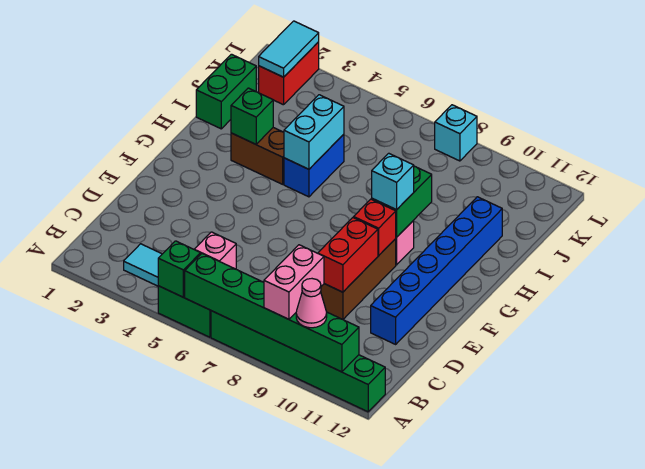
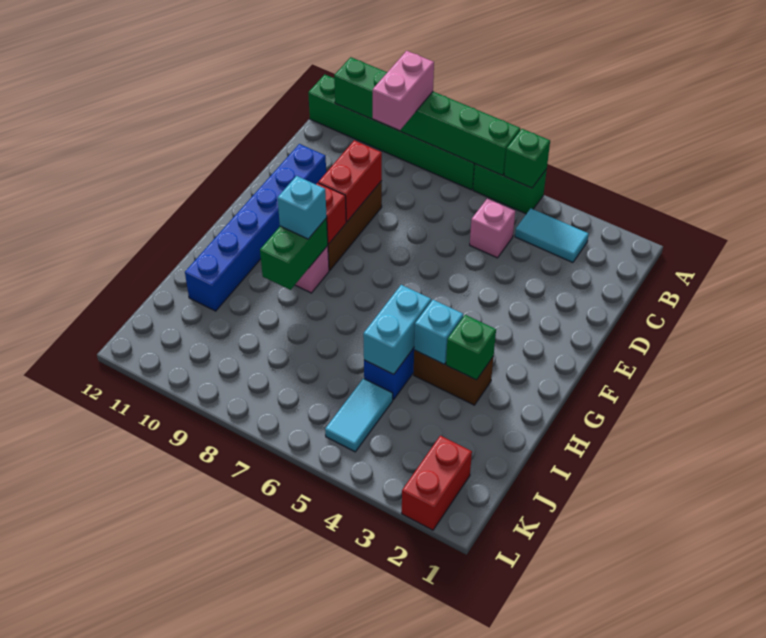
pink cone A10 level 3 -> none
green brick I1:J1 level 1 -> none
cyan tile K2:L2 level 2 -> cyan tile J5:K5 level 1
cyan brick L8 level 1 -> cyan brick H4 level 2

